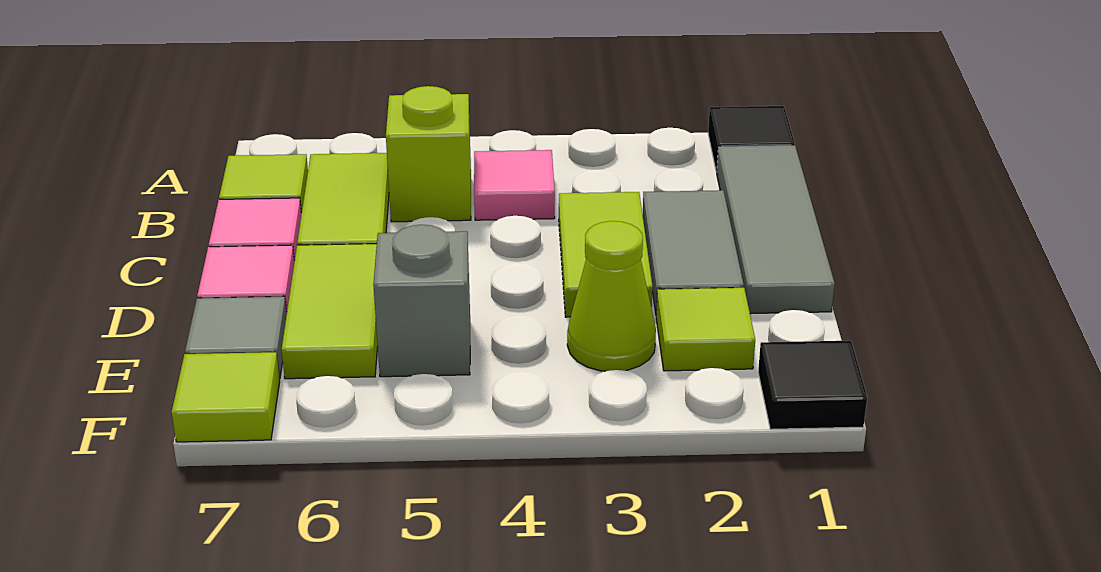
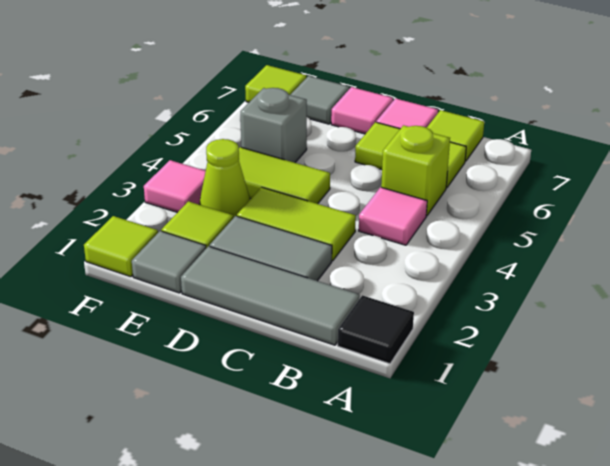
lime tile D6:E6 level 1 -> lime tile D4:E4 level 1
none -> grey tile E1 level 1
black tile F1 level 1 -> lime tile F1 level 1
none -> pink tile F3 level 1

